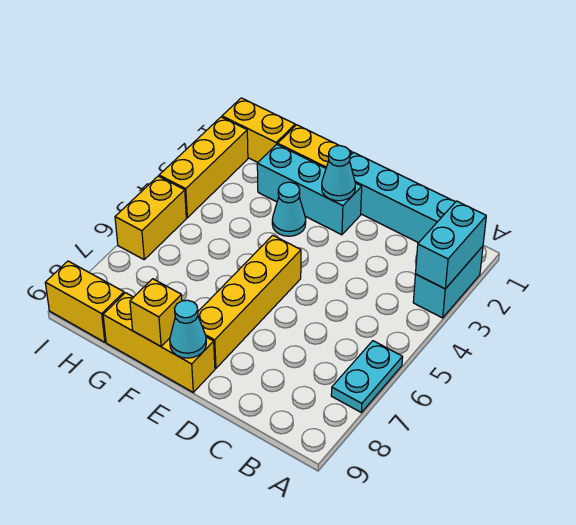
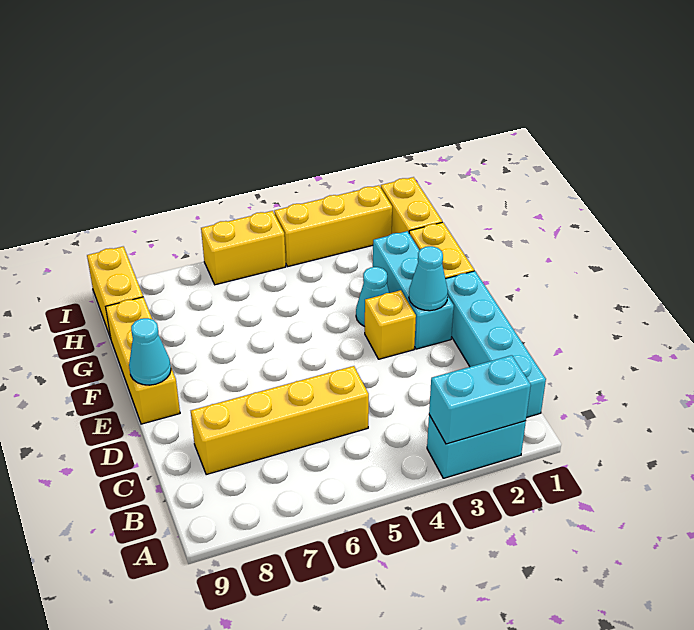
cyan plate A6:A7 level 1 -> none
yellow brick E5:E8 level 1 -> yellow brick C5:C8 level 1
yellow brick F9 level 2 -> yellow brick E3 level 1

